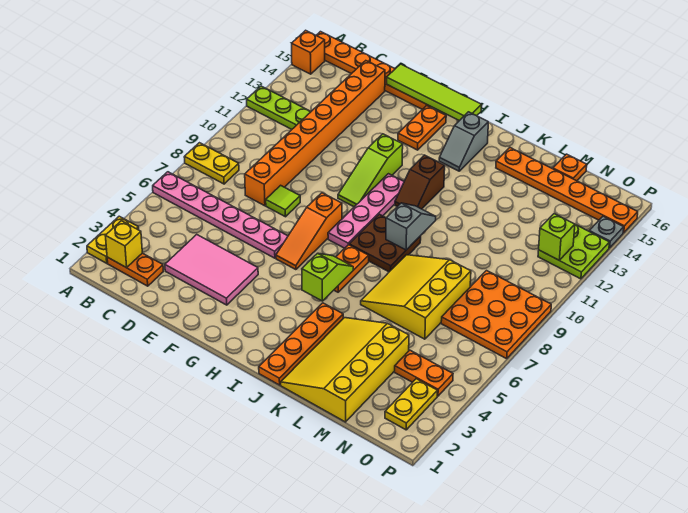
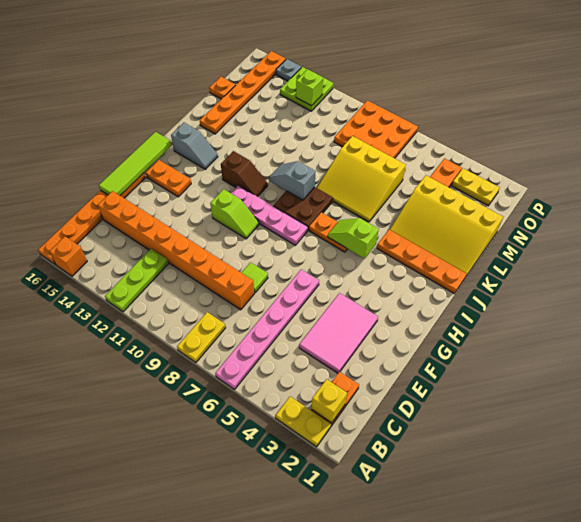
orange slope G6:G8 level 1 top 8 -> none
lime slope G10:G12 level 1 top 12 -> lime slope G10:G11 level 1 top 11

